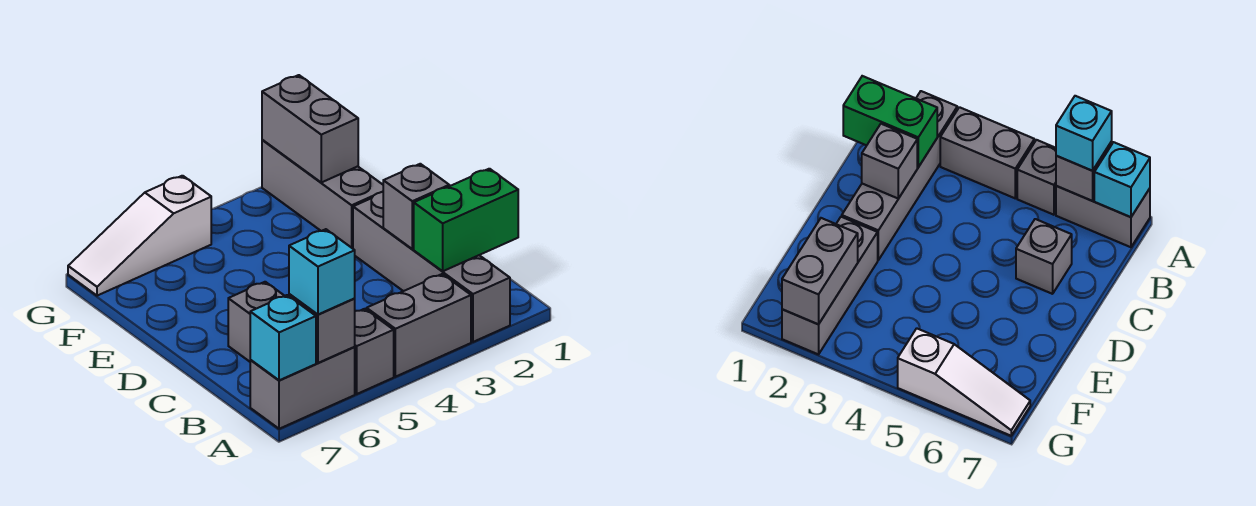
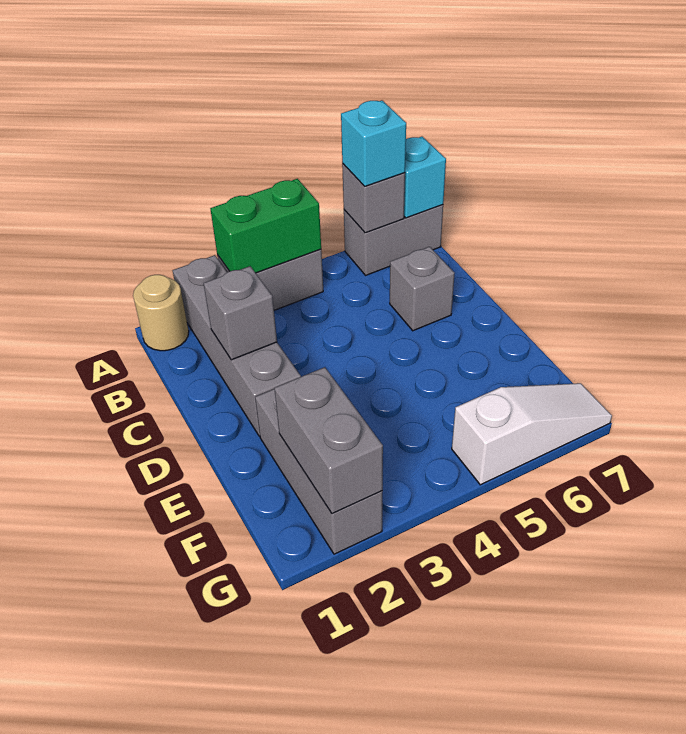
none -> tan round brick A1 level 1
grey brick A5 level 1 -> none
green brick B1:B2 level 2 -> green brick A3:A4 level 2

